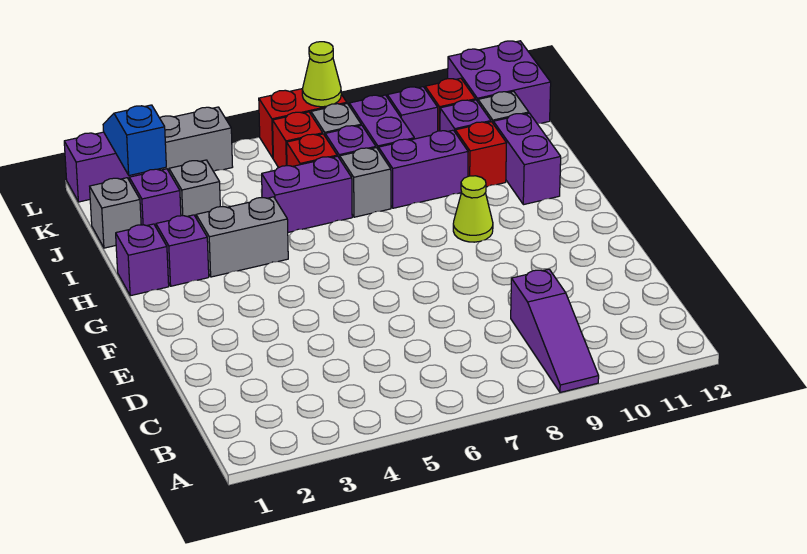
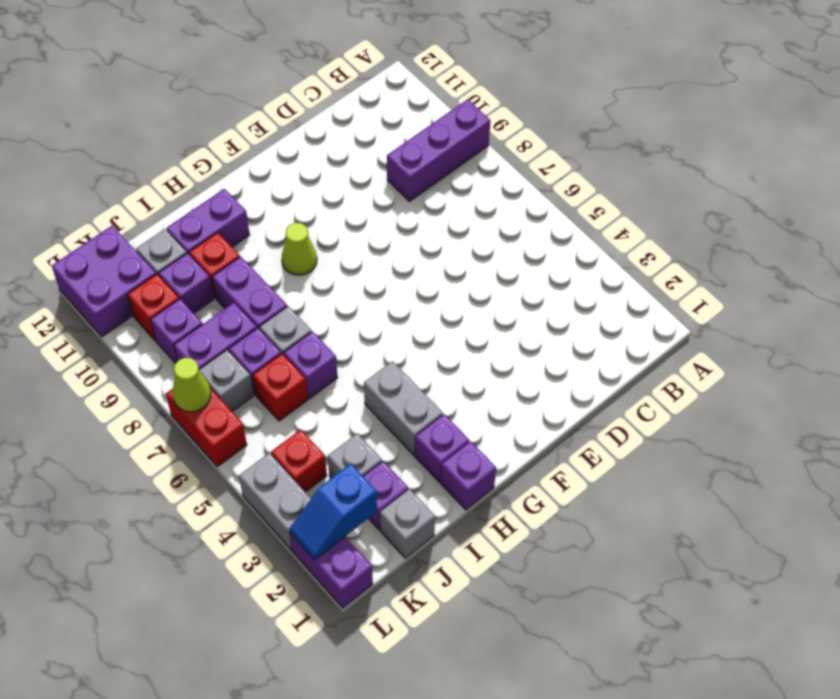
purple slope A9:C9 level 1 top C -> purple brick A9:C9 level 1
purple brick I5:I6 level 1 -> purple brick I6 level 1
red brick K6 level 1 -> red brick K4 level 1

